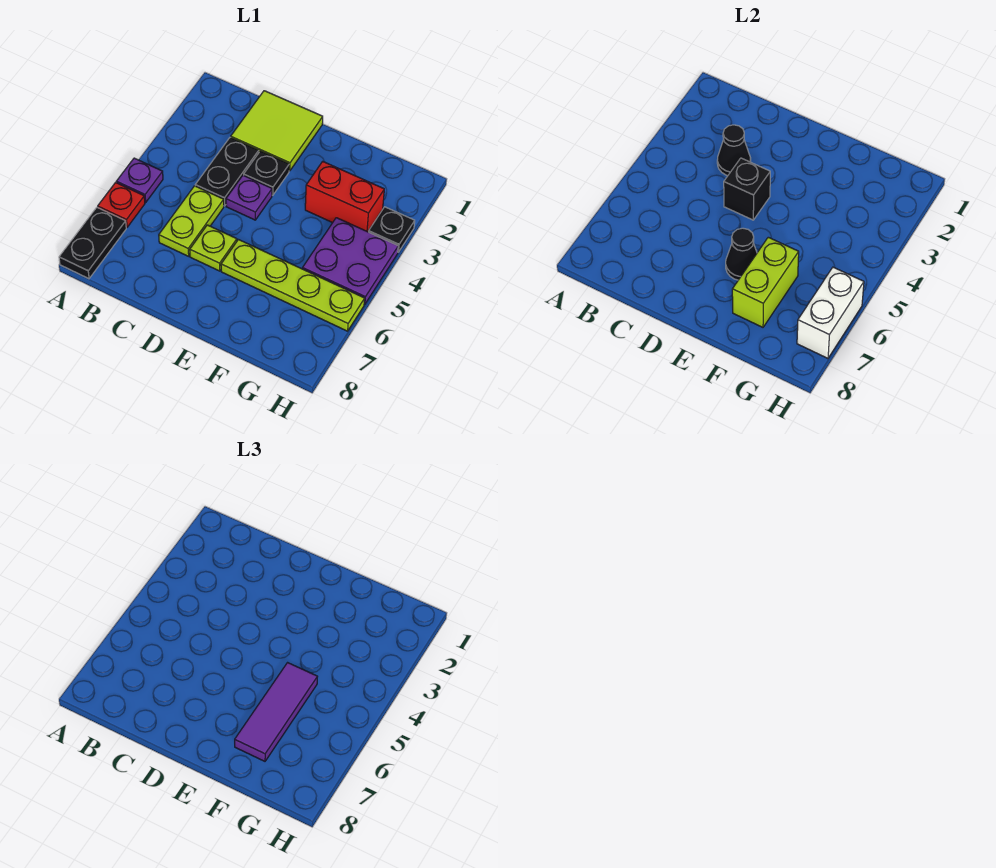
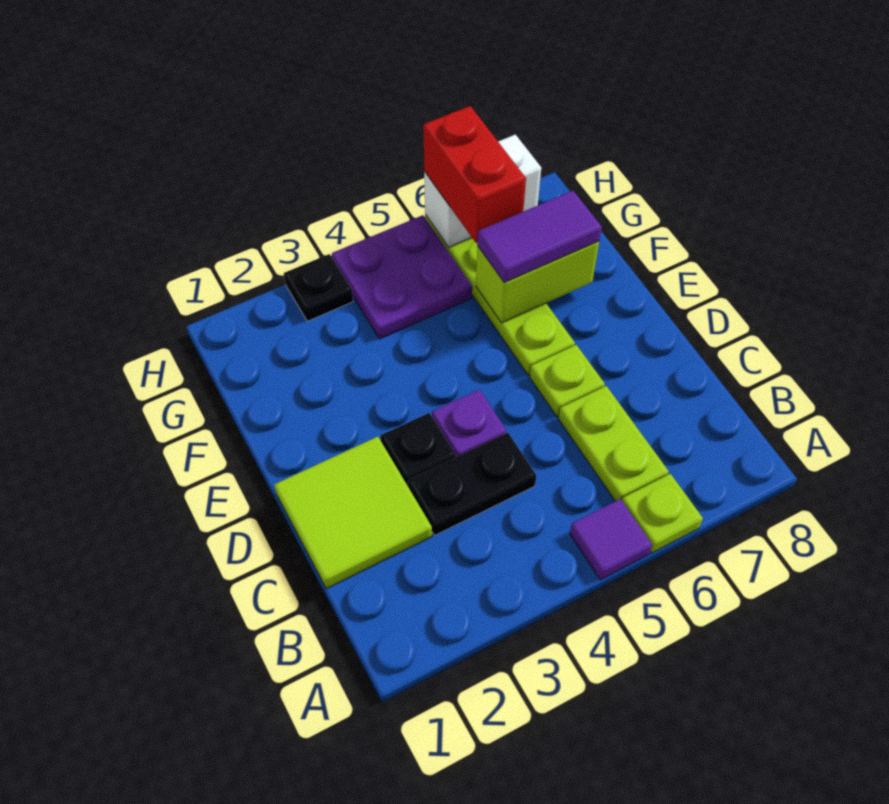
purple plate A5 level 1 -> purple tile A5 level 1
red plate A6 level 1 -> lime plate A6 level 1
black plate A7:A8 level 1 -> none
black cone C3 level 2 -> none
lime plate C5:C6 level 1 -> lime plate B6:C6 level 1
black brick D4 level 2 -> none
black cone E6 level 2 -> none
red brick F3:G3 level 1 -> red brick G6:H6 level 3
purple tile F5:F7 level 3 -> purple tile F6:F7 level 3

